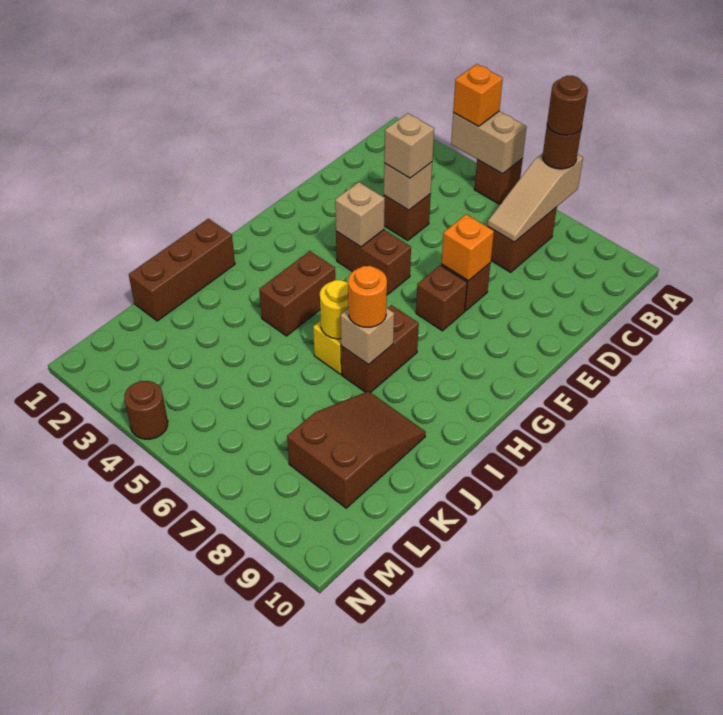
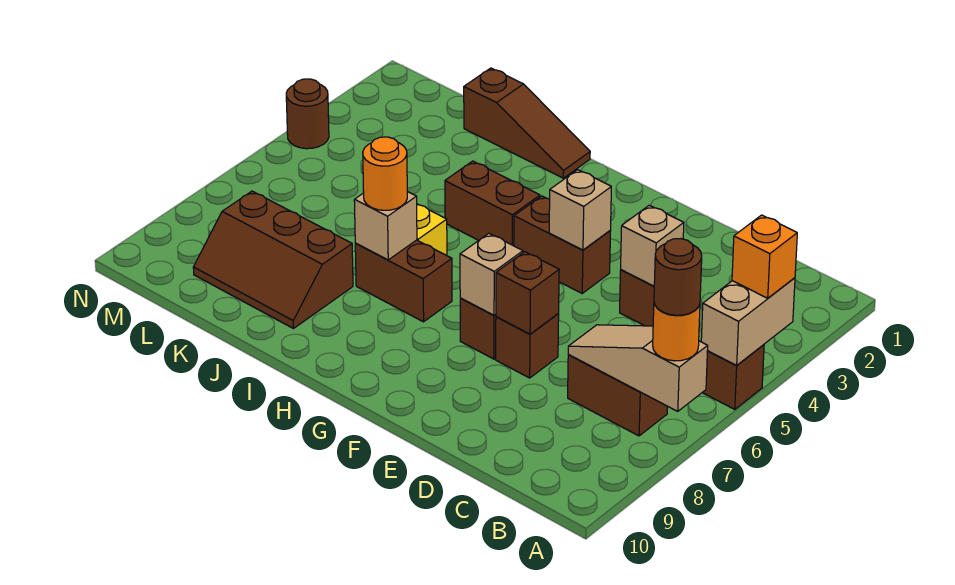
brown round brick A7 level 3 -> orange round brick A7 level 3
tan brick D4 level 3 -> tan brick F7 level 2
orange brick E7 level 2 -> brown brick E7 level 2
brown brick F4:F5 level 1 -> brown brick F4:G4 level 1
brown brick I1:K1 level 1 -> brown slope I1:K1 level 1 top K
yellow round brick I6 level 2 -> none
brown slope J8:L9 level 1 top L -> brown slope J8:L9 level 1 top 8

